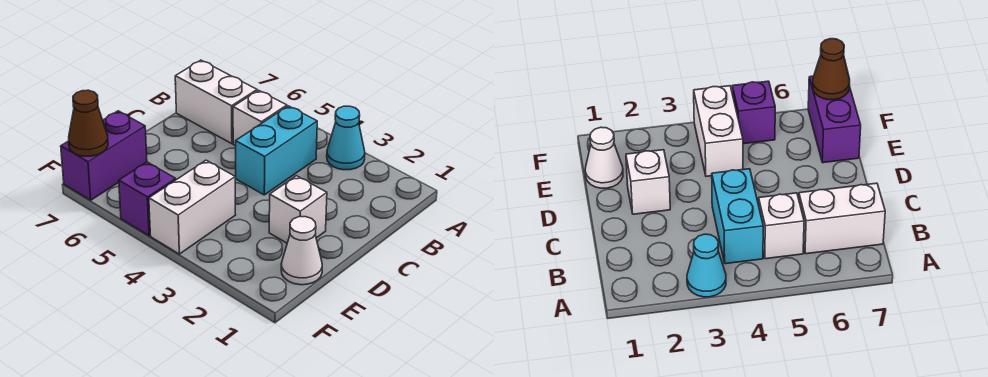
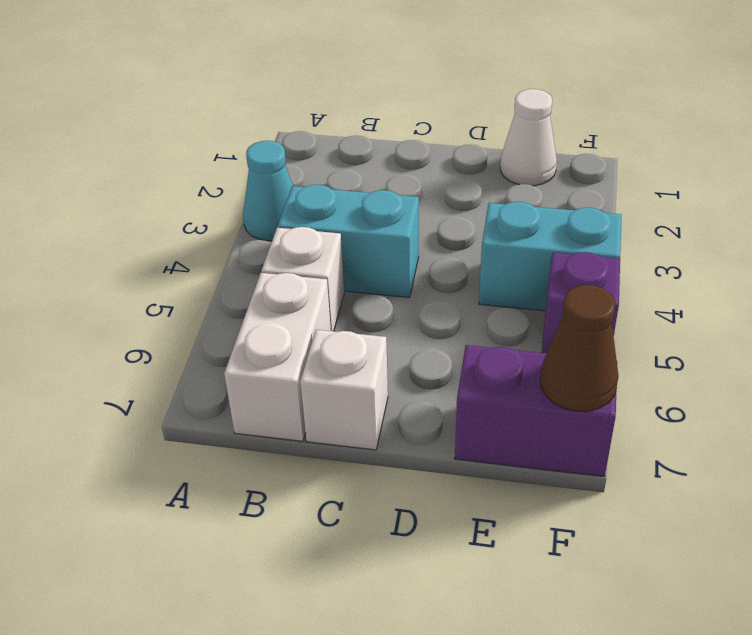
white brick D2 level 1 -> white brick C7 level 1
white brick E4:F4 level 1 -> cyan brick E4:F4 level 1

